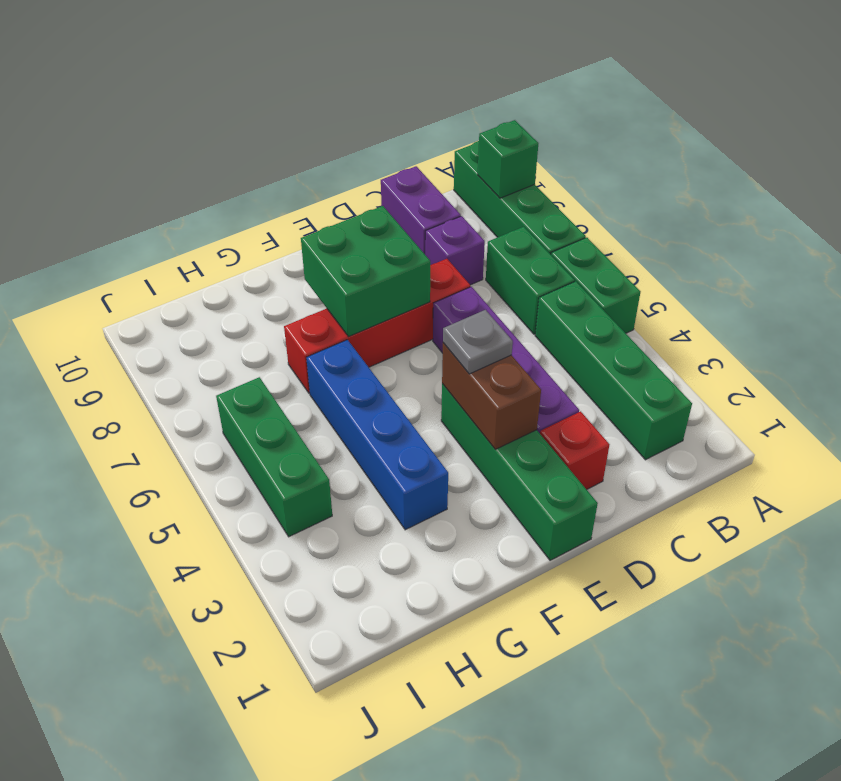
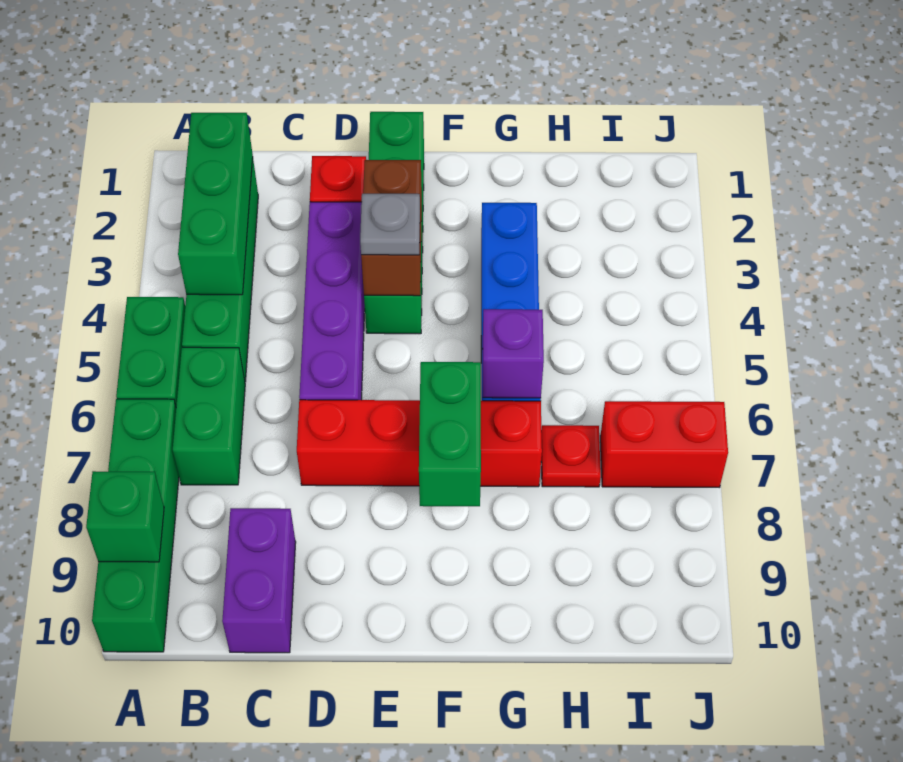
purple brick C8 level 1 -> purple brick G6 level 2
green brick E7:F8 level 2 -> green brick F7:F8 level 2
none -> red plate H7 level 1
green brick I4:I6 level 1 -> green brick B2:B4 level 2
none -> red brick I7:J7 level 1

